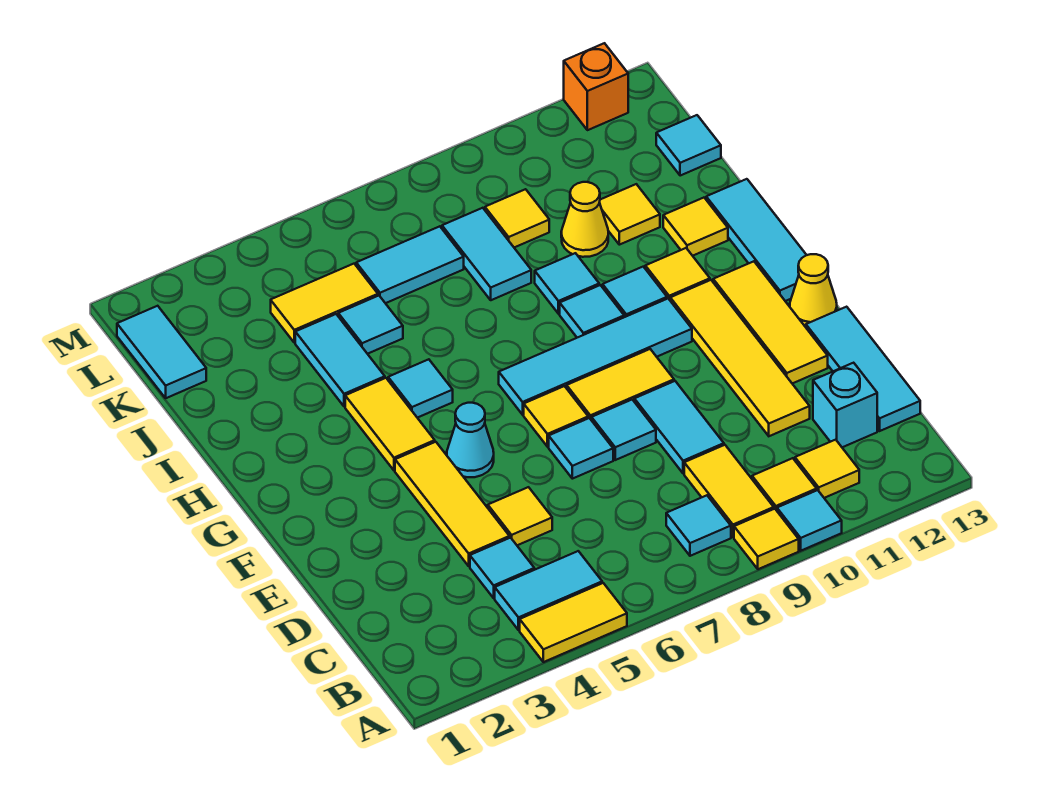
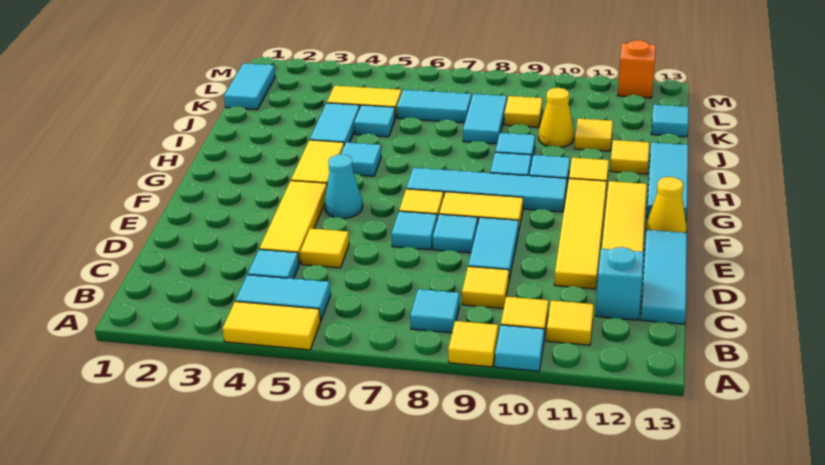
yellow tile B9:C9 level 1 -> yellow tile C9 level 1

